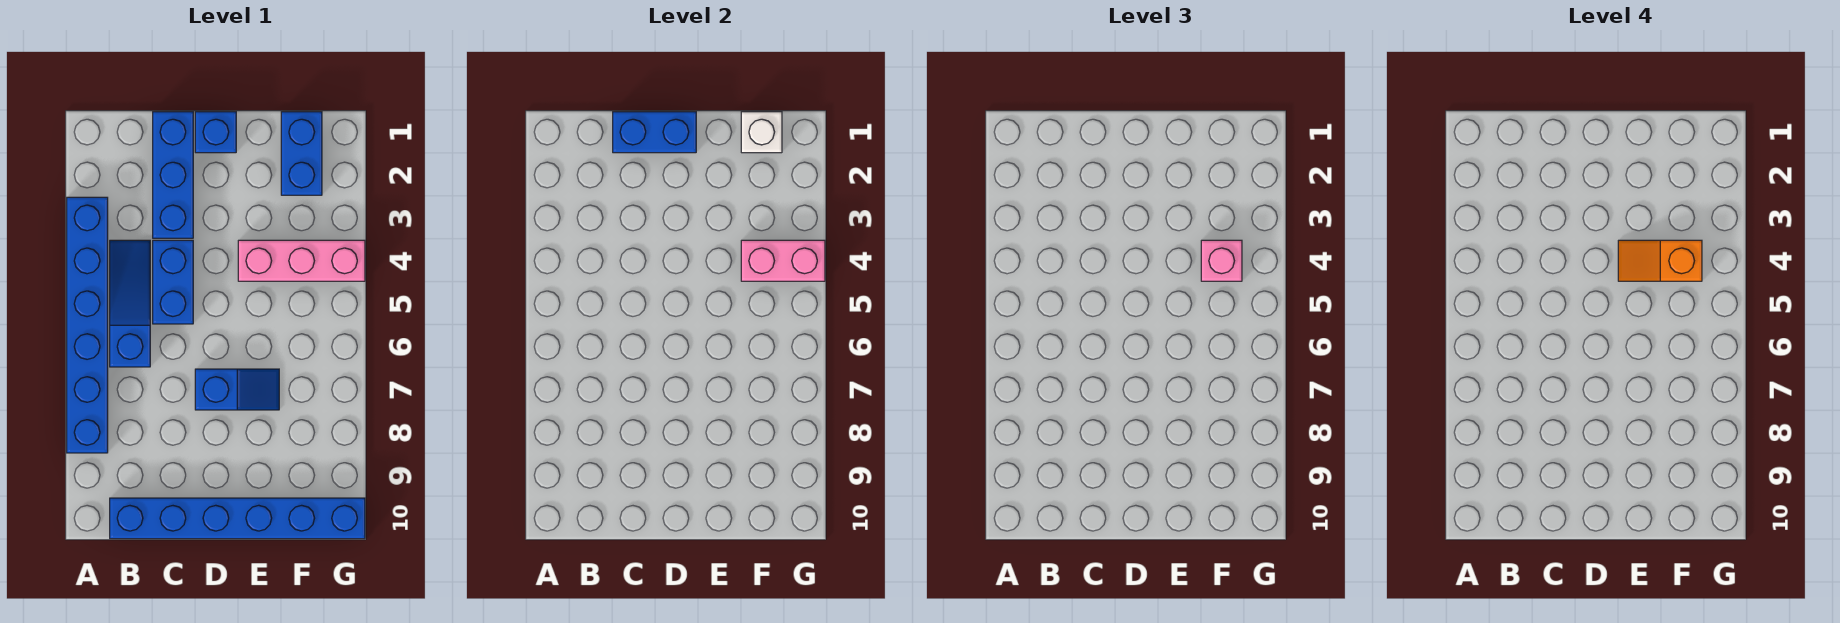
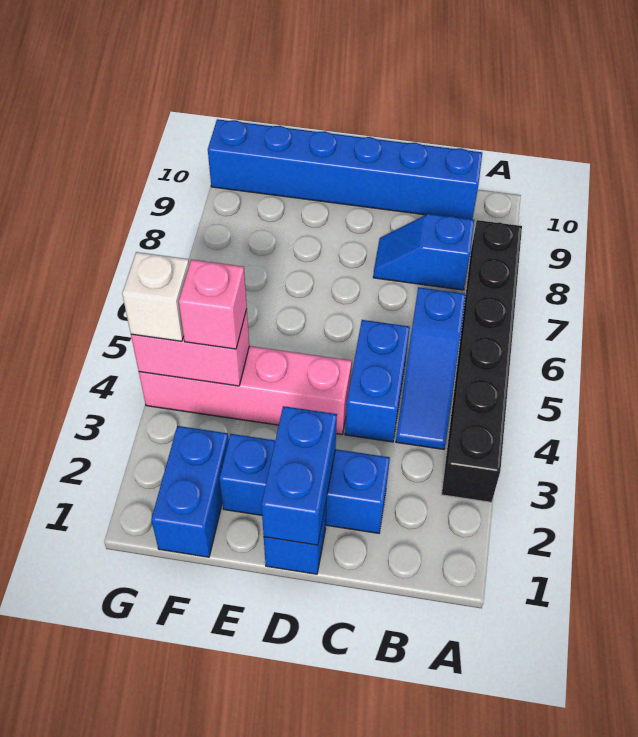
blue brick A3:A8 level 1 -> black brick A3:A8 level 1
blue brick C1:C3 level 1 -> blue brick C2:E2 level 1
blue brick C1:D1 level 2 -> blue brick D1:D2 level 2
blue slope D7:E7 level 1 top D -> blue slope B8:C8 level 1 top B
pink brick E4:G4 level 1 -> pink brick D4:G4 level 1
orange slope E4:F4 level 4 top F -> none
white brick F1 level 2 -> white brick G4 level 3

